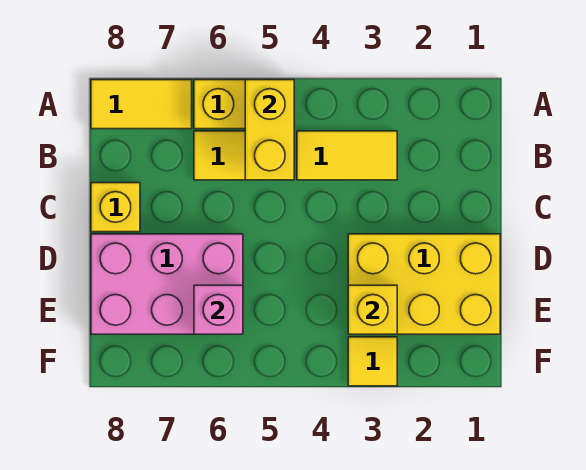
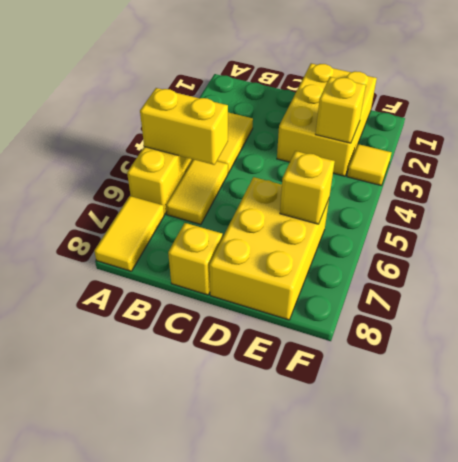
pink brick D6:E8 level 1 -> yellow brick D6:E8 level 1
pink brick E6 level 2 -> yellow brick E6 level 2

